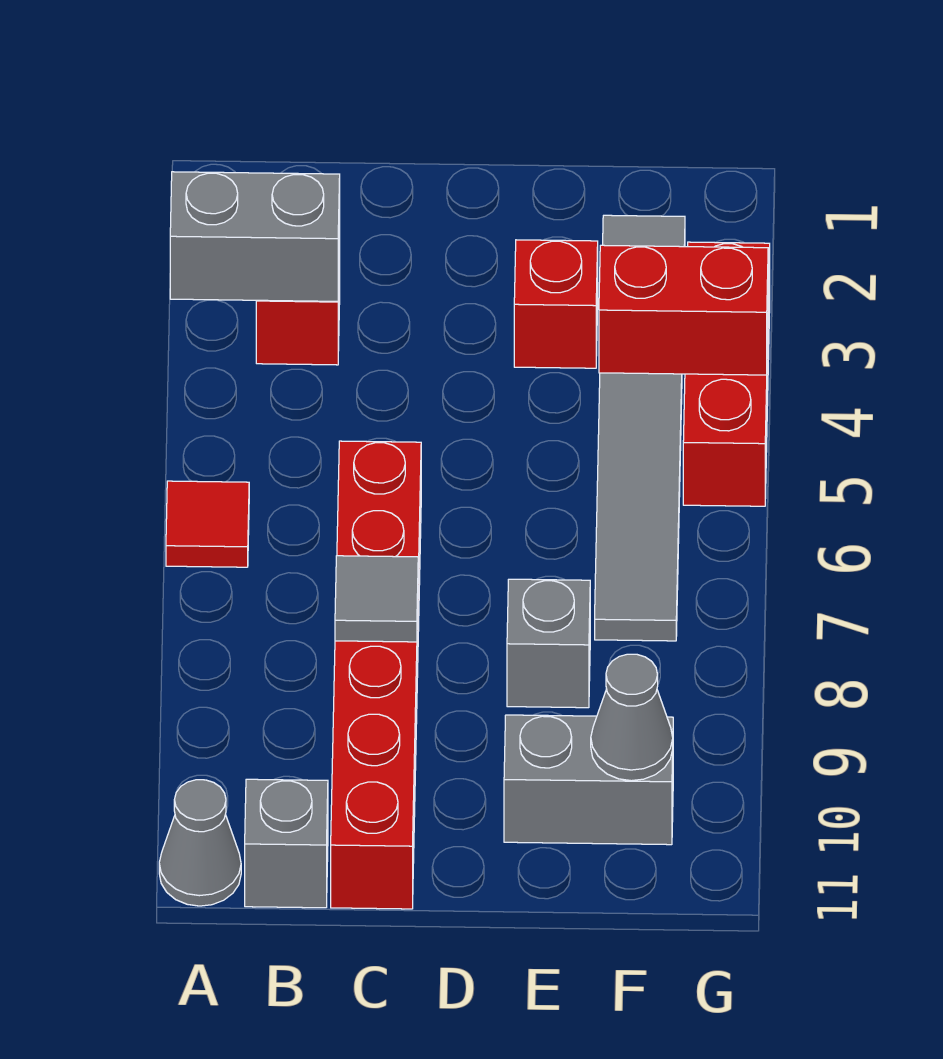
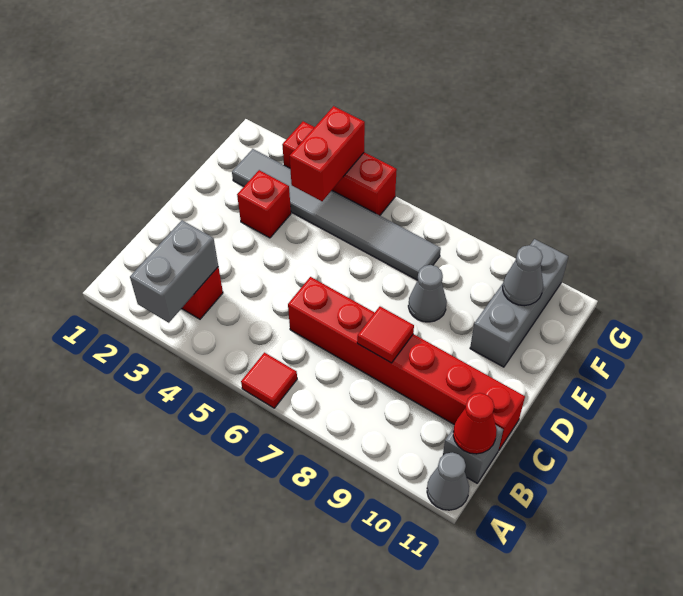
none -> red cone B11 level 2
grey tile C8 level 2 -> red tile C8 level 2
grey brick E8 level 1 -> grey cone E8 level 1
grey brick E10:F10 level 1 -> grey brick E10:G10 level 1

